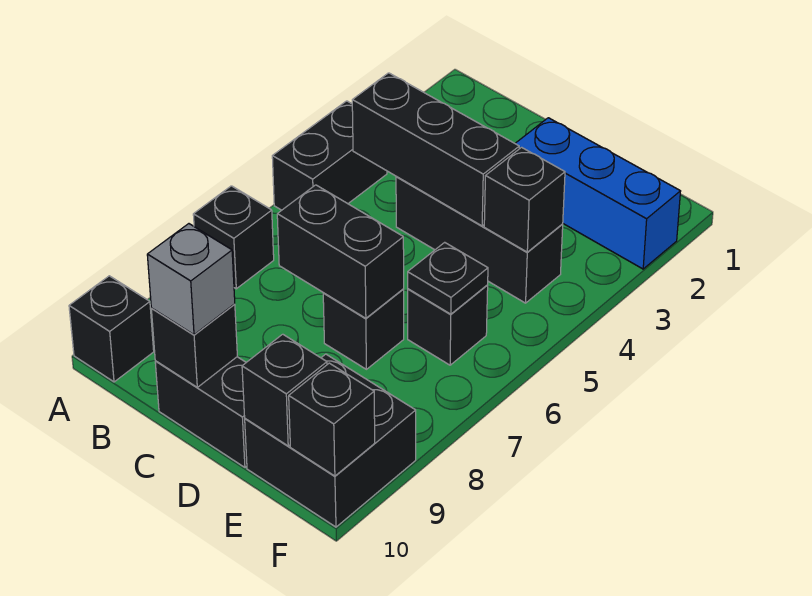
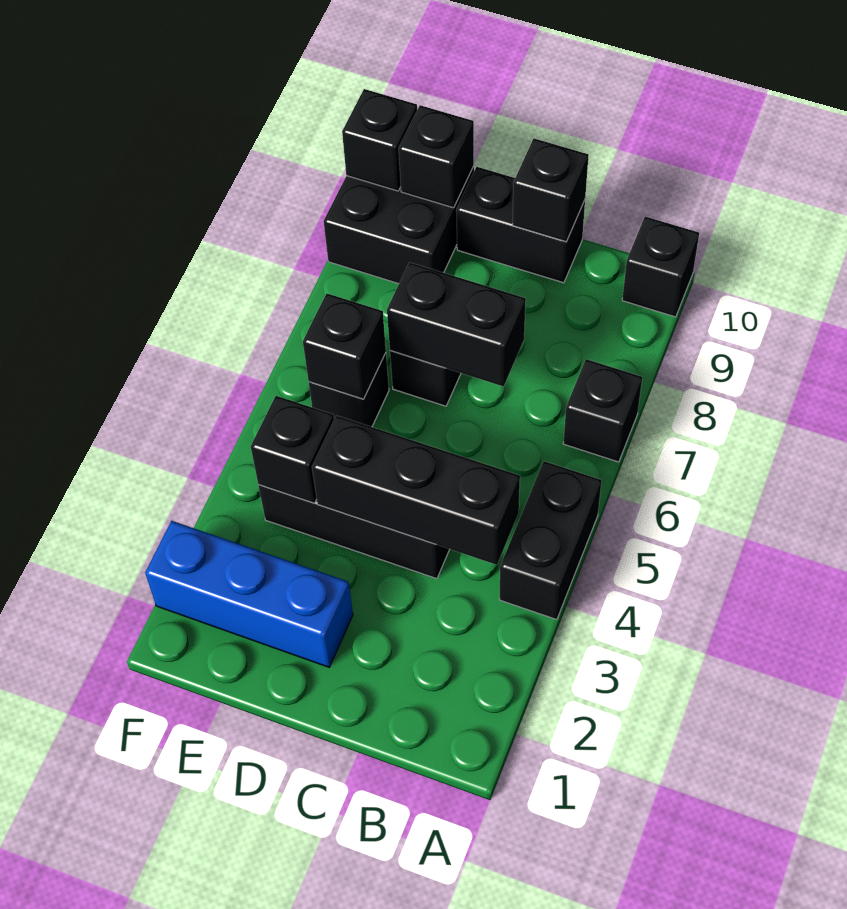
grey brick C10 level 3 -> none
black plate E6 level 2 -> black brick E6 level 2

